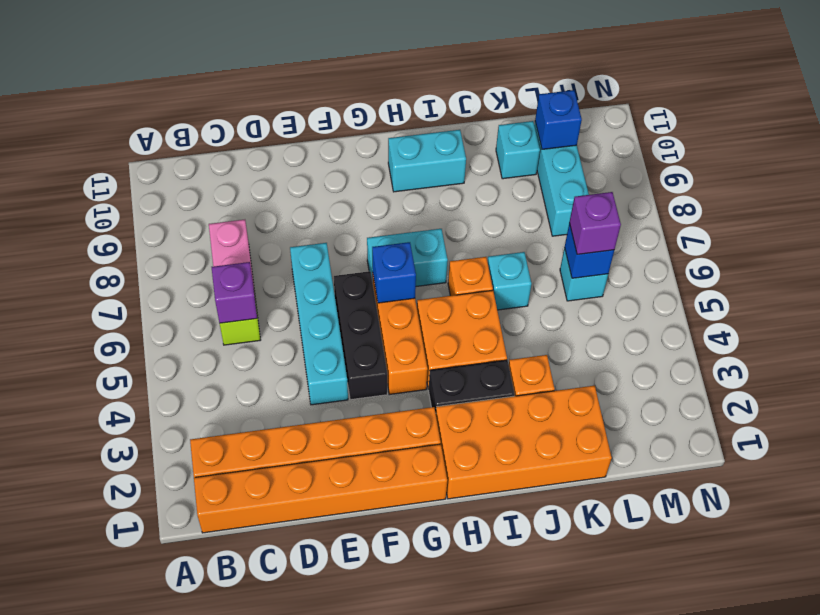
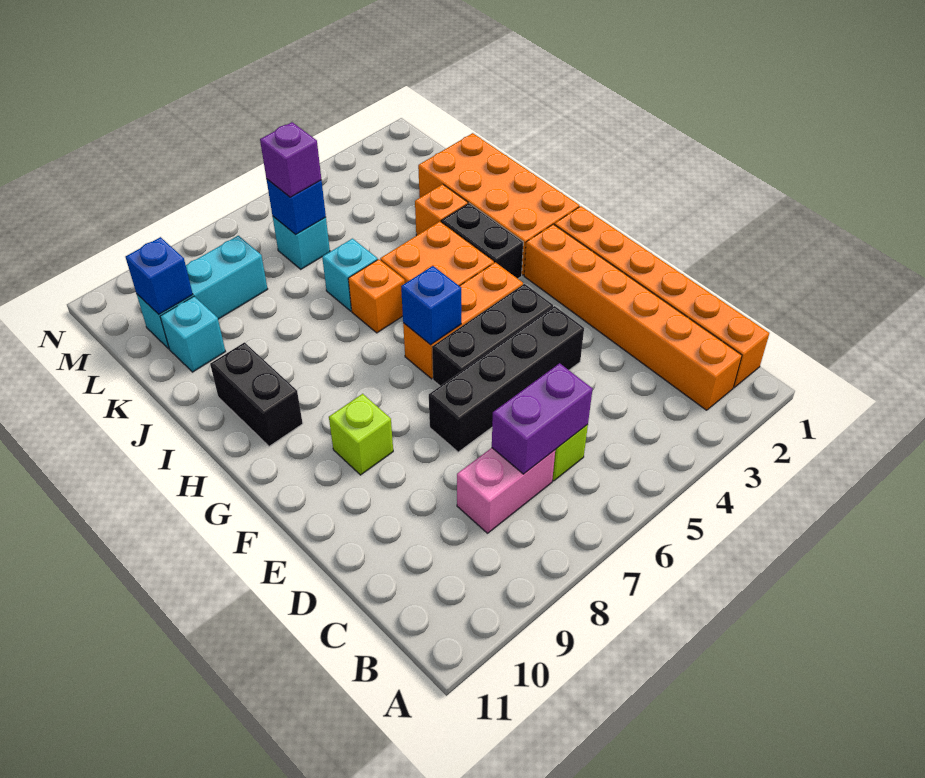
purple brick C6 level 2 -> purple brick C6:C7 level 2
cyan brick E4:E7 level 1 -> black brick E4:E7 level 1
none -> lime brick F9 level 1
cyan brick G7:H7 level 1 -> none
cyan brick H10:I10 level 1 -> black brick H10:I10 level 1

